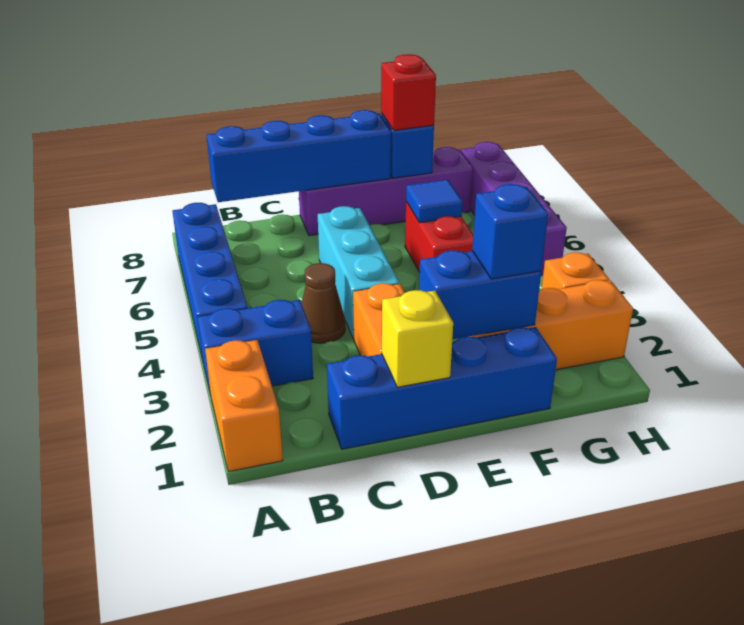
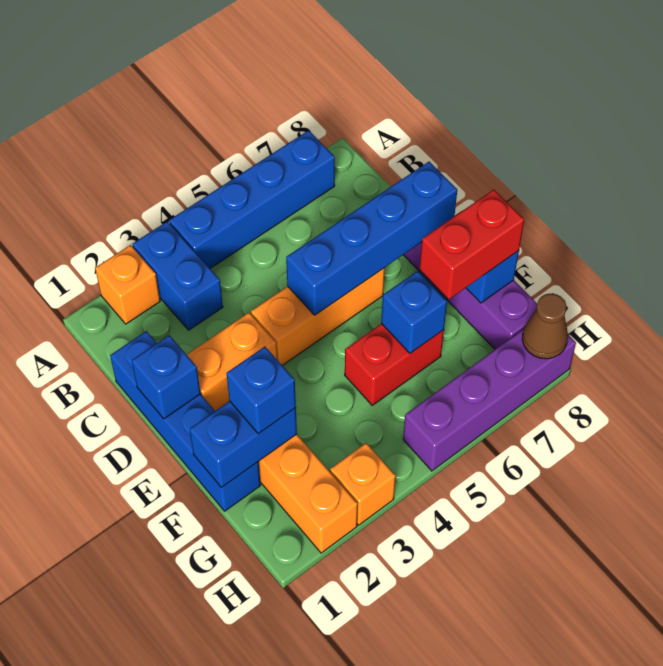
orange brick A1:A2 level 1 -> orange brick A2 level 1
blue brick B8:E8 level 2 -> blue brick D5:D8 level 2
brown cone C4 level 1 -> brown cone H8 level 2
yellow brick D1 level 2 -> blue brick D1 level 2
cyan brick D4:D6 level 1 -> orange brick D4:D6 level 1
blue brick E2:F2 level 2 -> blue brick F1:F2 level 2
blue tile F6 level 2 -> blue brick F6 level 2
red brick F8 level 3 -> red brick F7:F8 level 3

